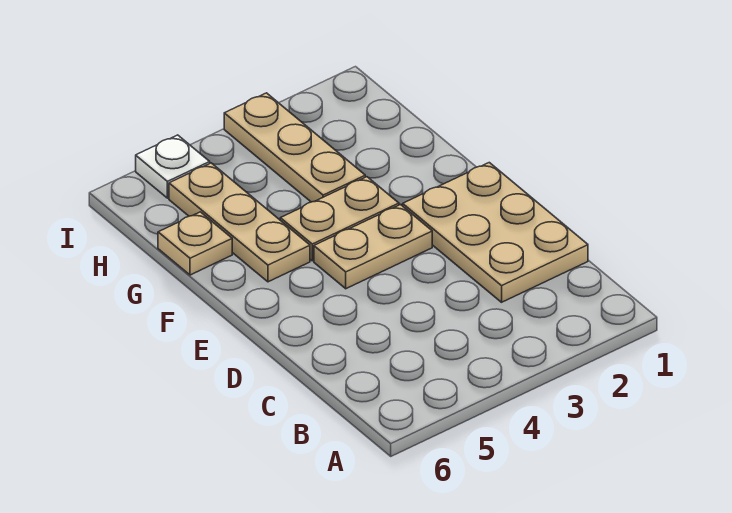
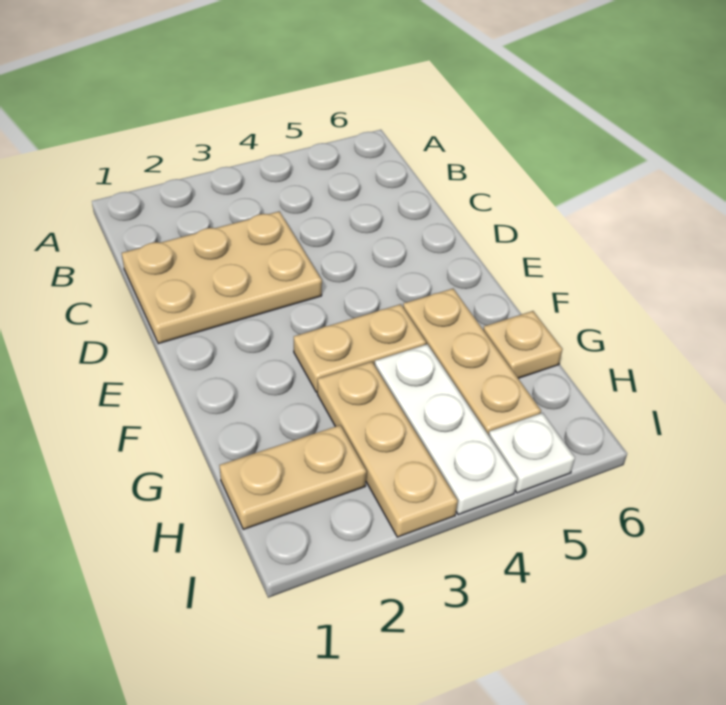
tan plate C1:E2 level 1 -> tan plate C1:D3 level 1
tan plate E3:E4 level 1 -> tan plate H1:H2 level 1
none -> white plate G4:I4 level 1

